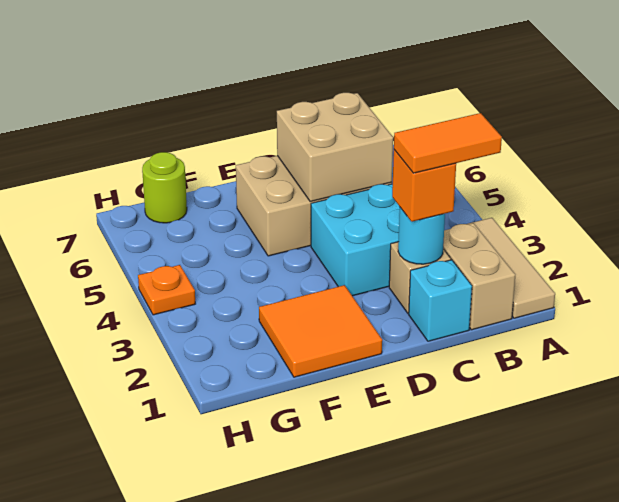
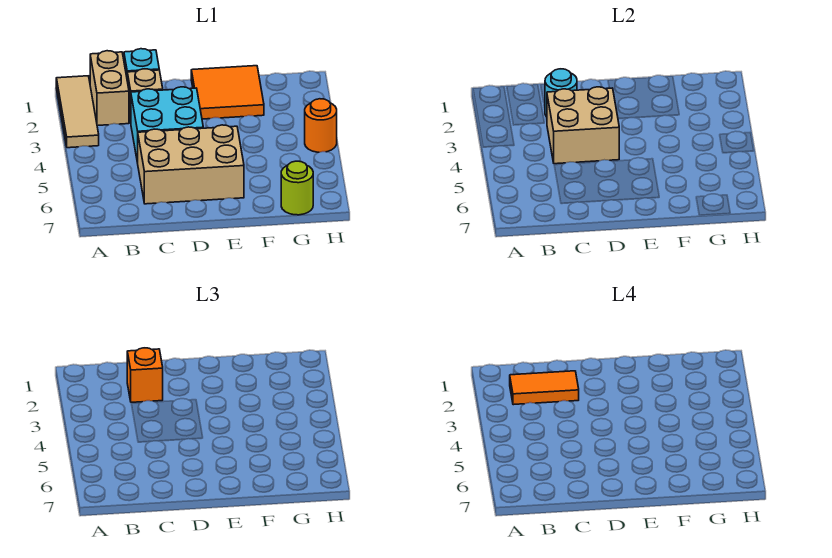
tan brick C5:D6 level 2 -> tan brick C3:D4 level 2
orange plate H4 level 1 -> orange round brick H4 level 1

